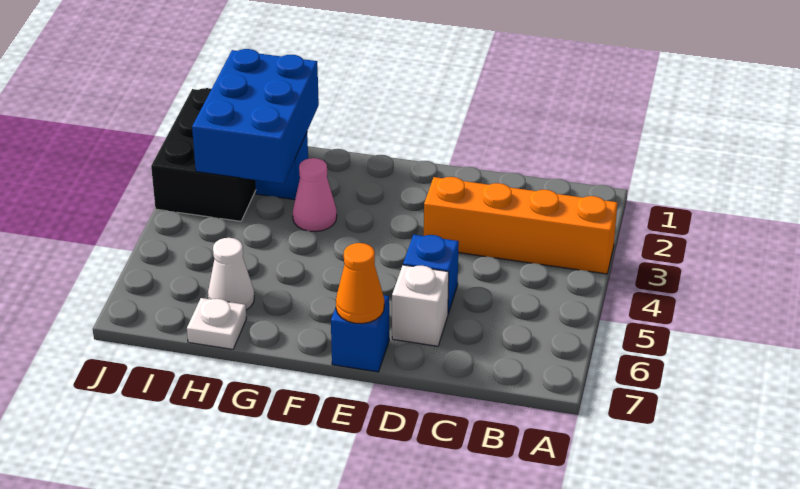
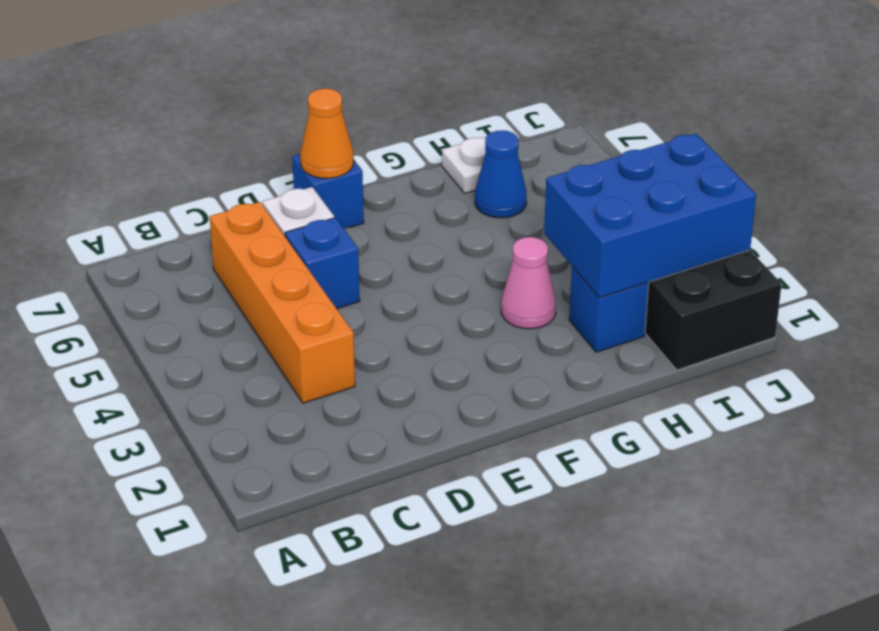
orange brick A3:D3 level 1 -> orange brick C3:C6 level 1
blue brick H1:I3 level 2 -> blue brick H2:J3 level 2
white cone H6 level 1 -> blue cone H6 level 1

